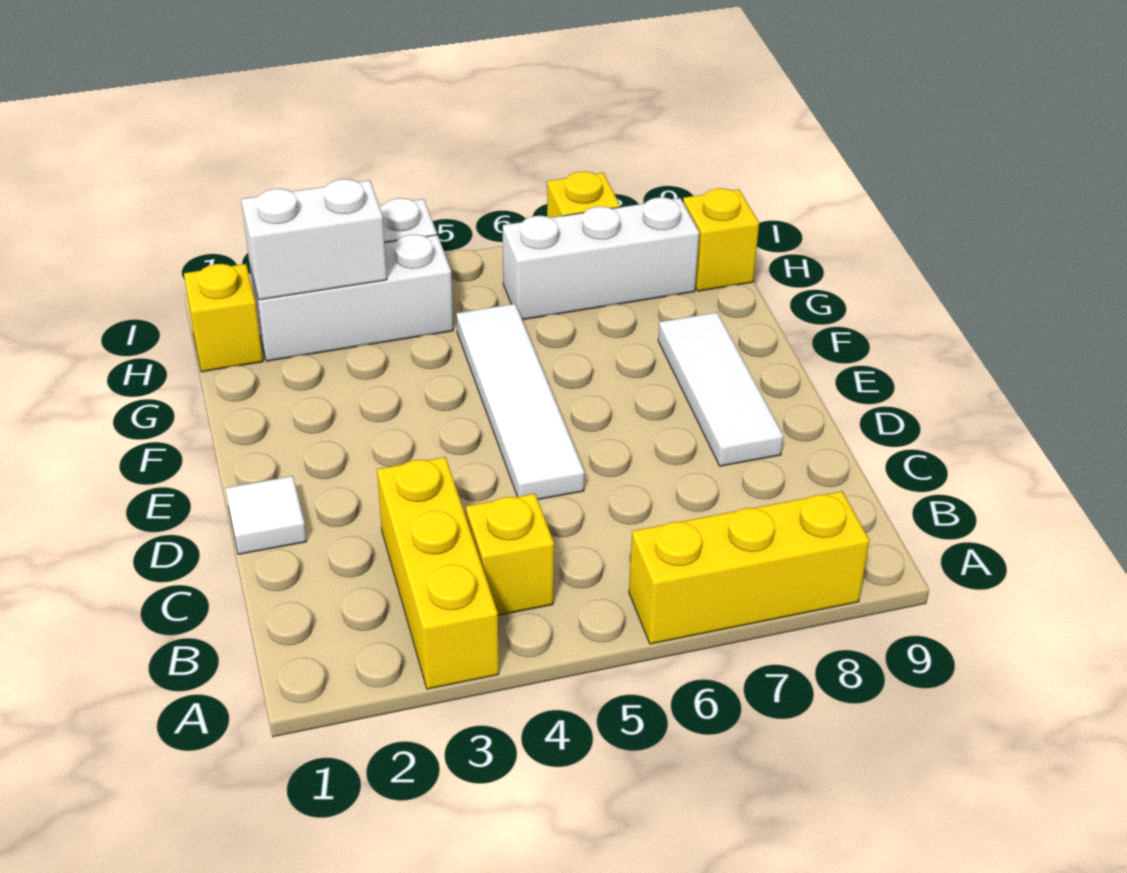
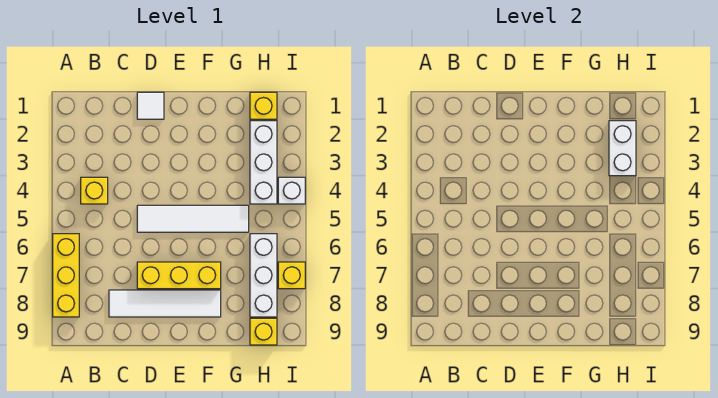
yellow brick A3:C3 level 1 -> yellow brick D7:F7 level 1
white tile D8:F8 level 1 -> white tile C8:F8 level 1

